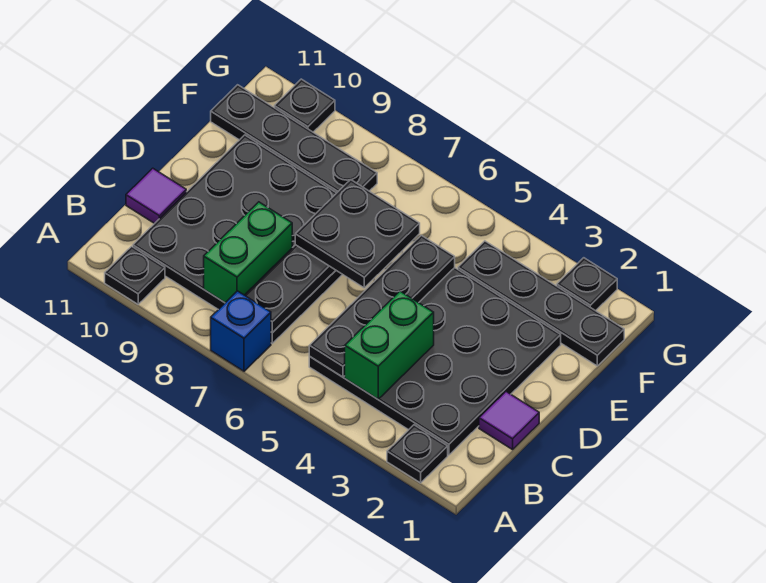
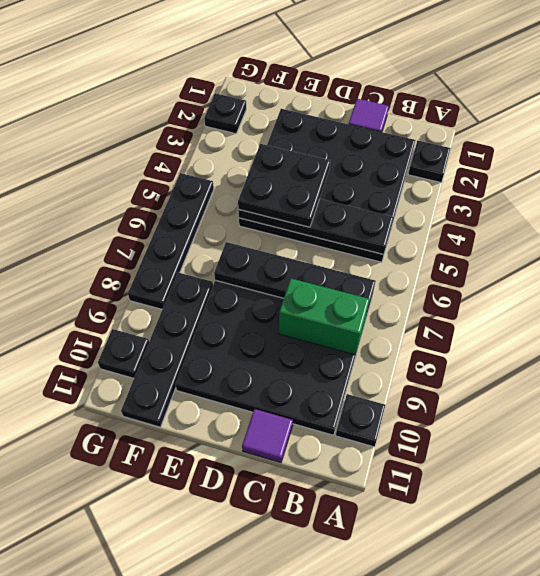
blue brick A7 level 1 -> none
green brick B4:C4 level 2 -> none
black plate D6:E7 level 3 -> black plate D4:E5 level 3
black plate F1:F4 level 1 -> black plate G5:G8 level 1

